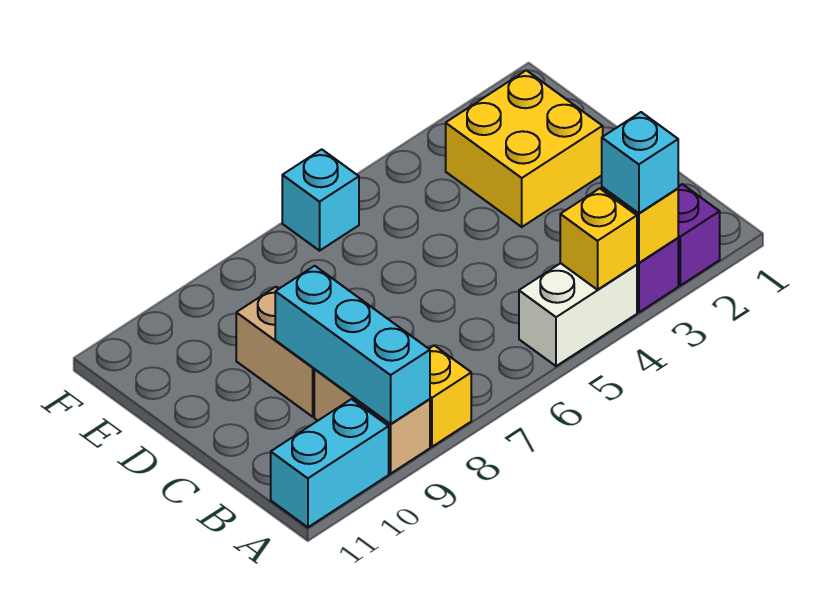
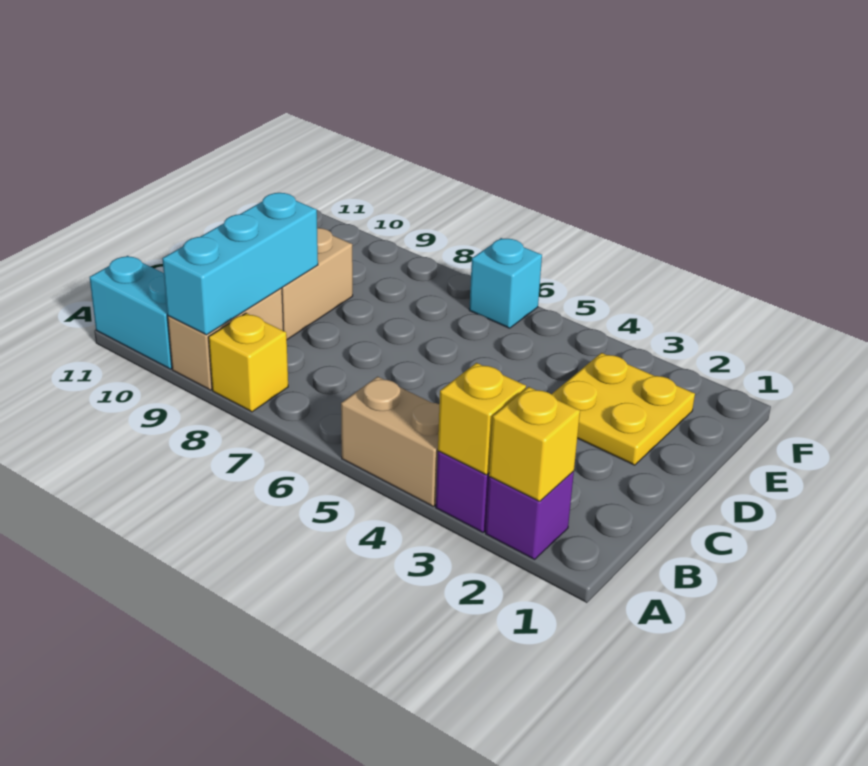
cyan brick A3 level 3 -> none
white brick A4:A5 level 1 -> tan brick A4:A5 level 1
yellow brick A4 level 2 -> yellow brick A2 level 2
yellow brick D2:E3 level 1 -> yellow plate D2:E3 level 1

